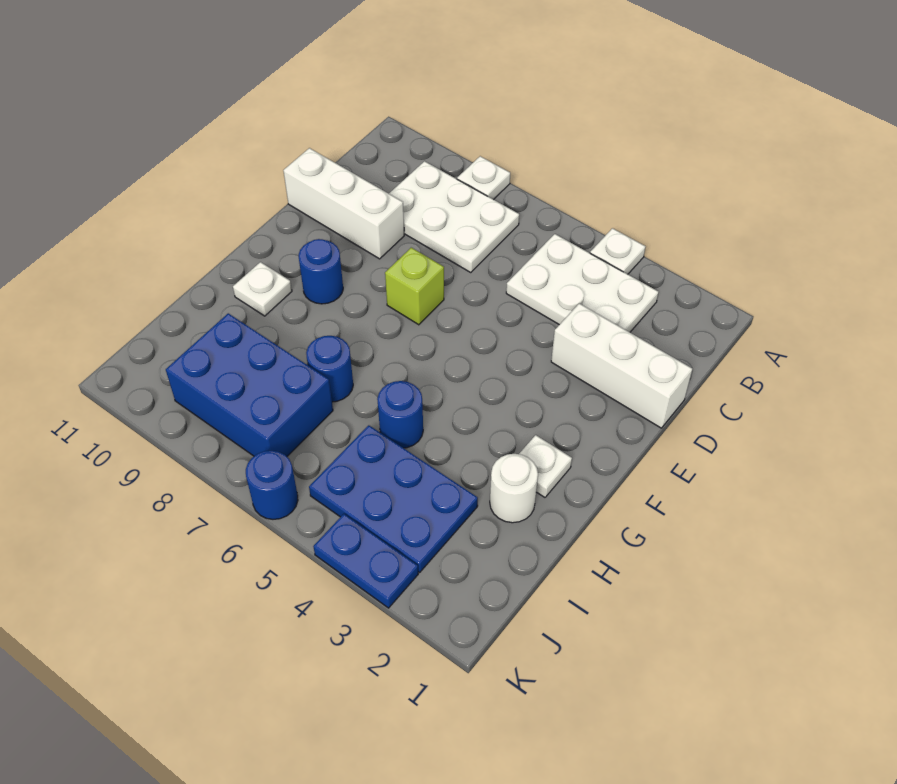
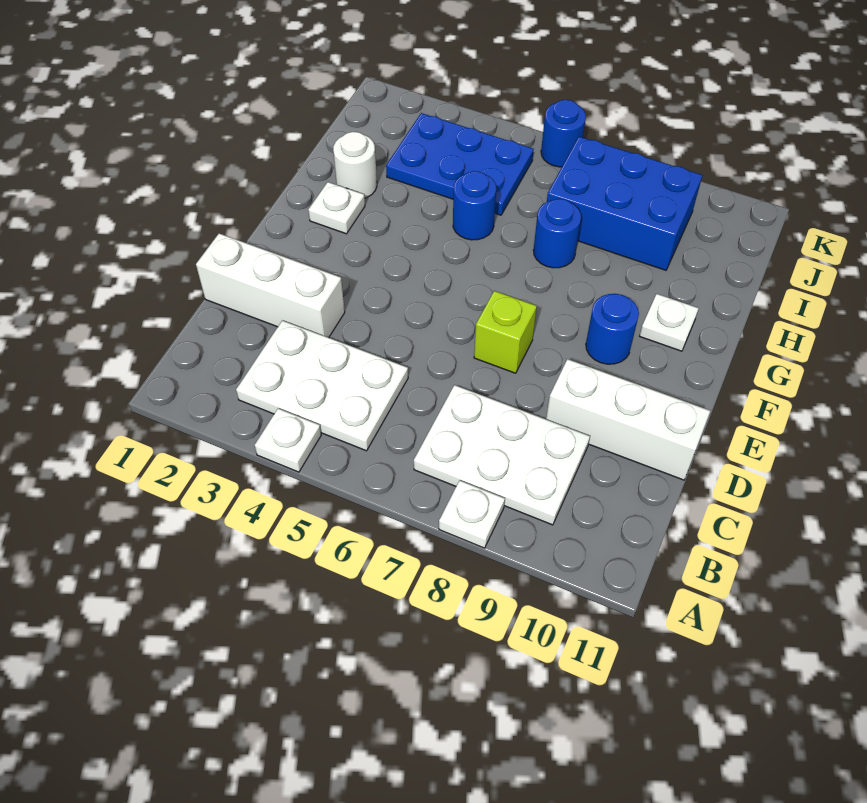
blue plate K3:K4 level 1 -> none

